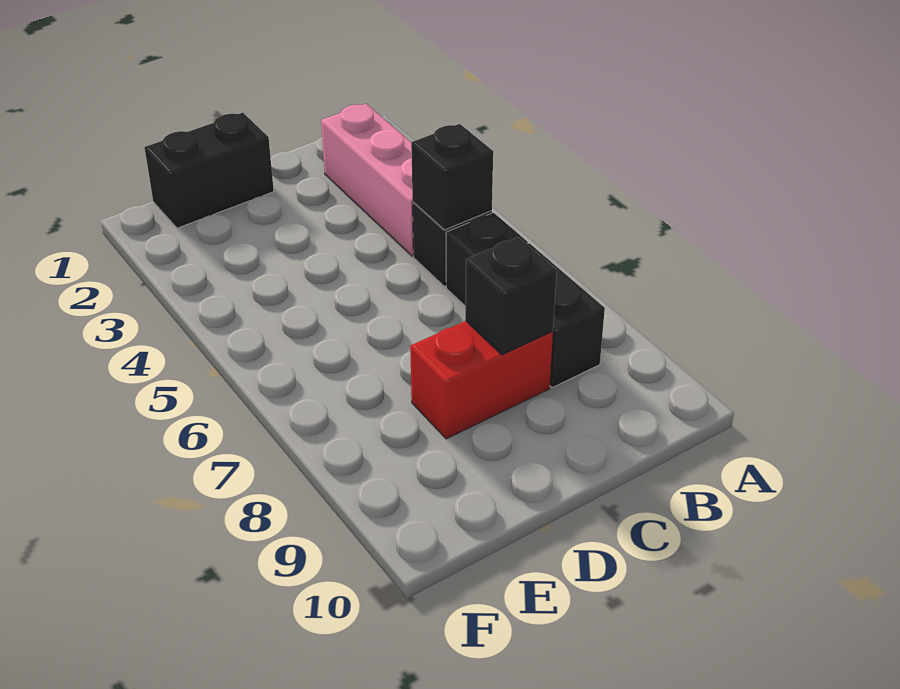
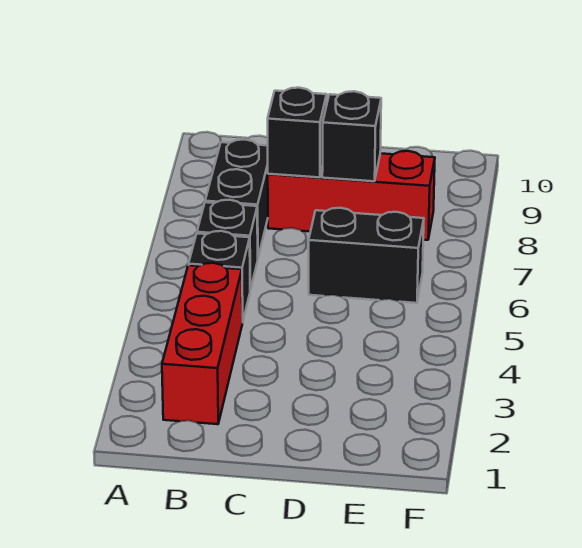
pink brick B2:B4 level 1 -> red brick B2:B4 level 1
black brick B5 level 2 -> black brick D8 level 2
red brick C8:D8 level 1 -> red brick C8:E8 level 1
black brick D1:E1 level 1 -> black brick D6:E6 level 1

